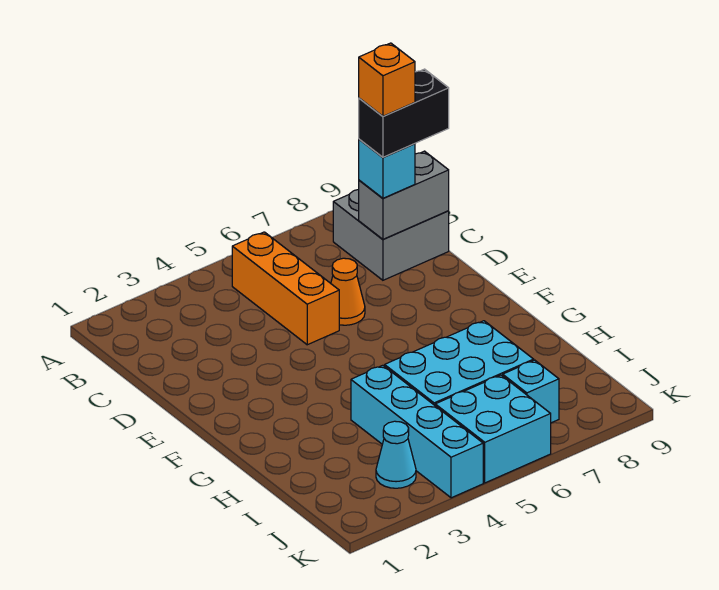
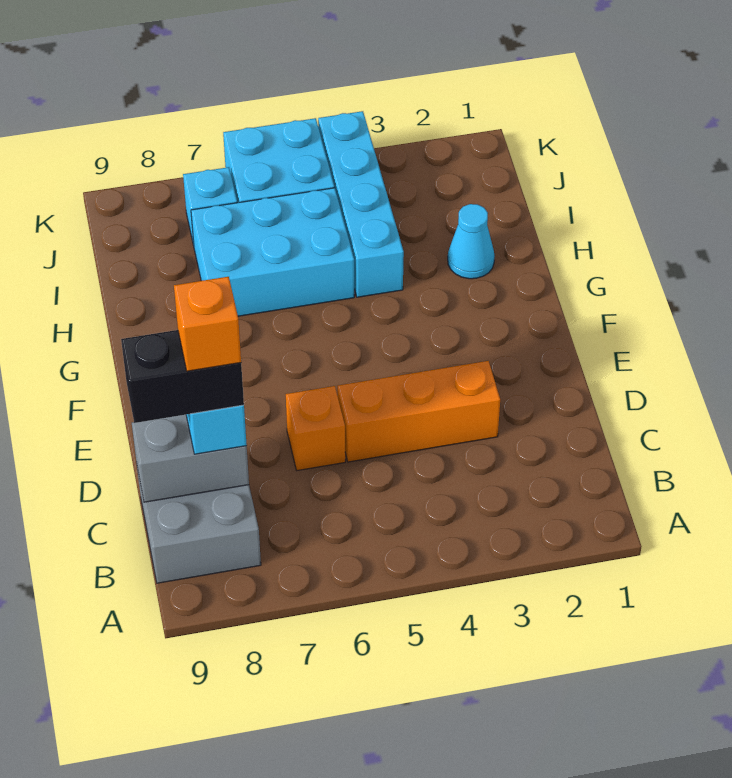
orange brick B5:D5 level 1 -> orange brick D3:D5 level 1
orange cone D6 level 1 -> orange brick D6 level 1
cyan cone J3 level 1 -> cyan cone H2 level 1

